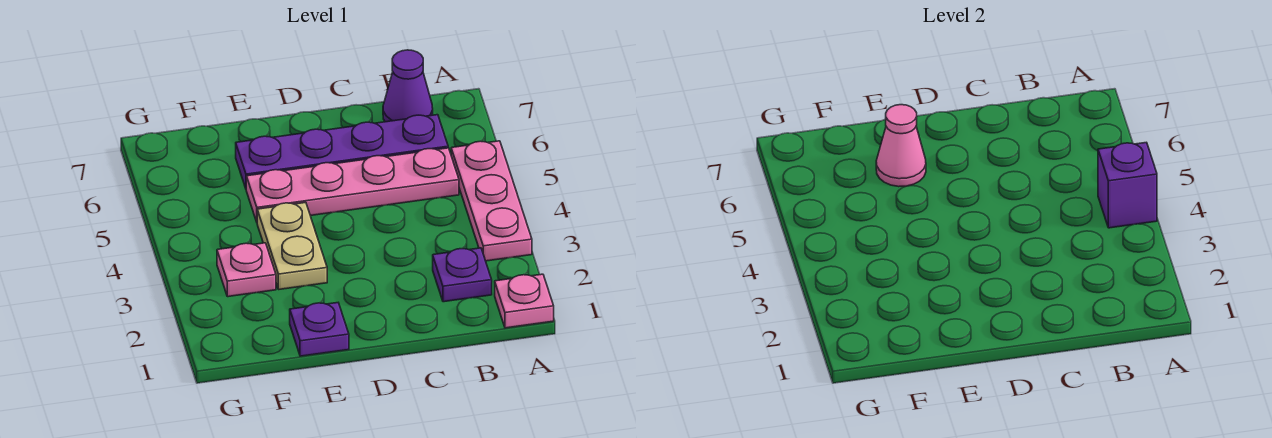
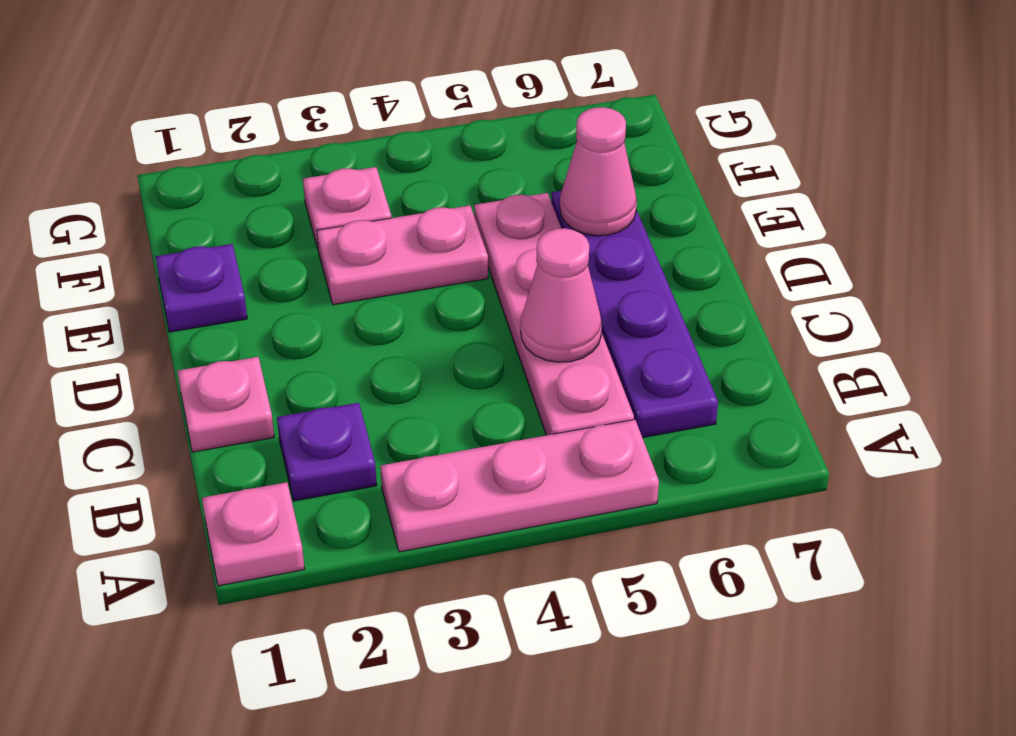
purple brick A4 level 2 -> none
purple cone B7 level 1 -> none
none -> pink plate C1 level 1
none -> pink cone C5 level 2
tan plate E3:E4 level 1 -> pink plate E3:E4 level 1

